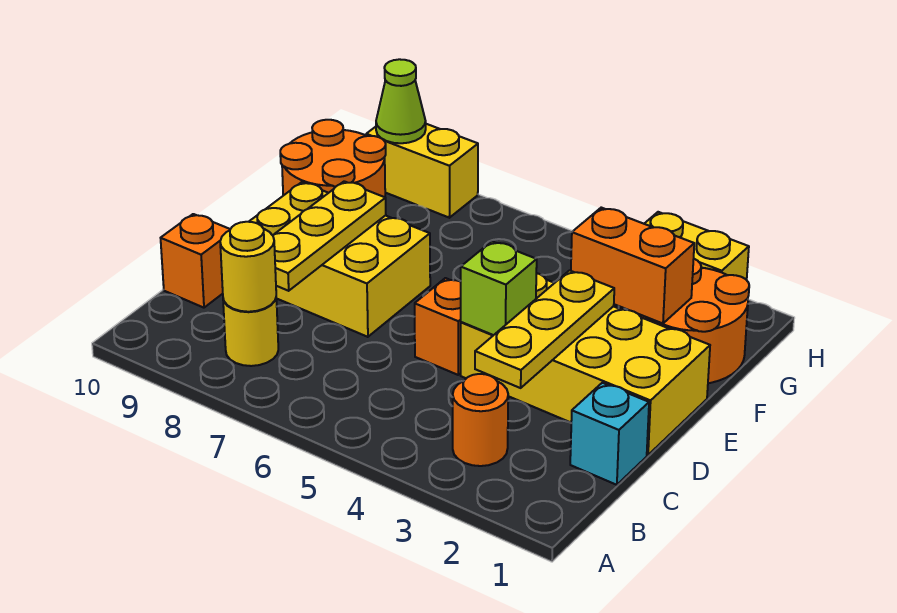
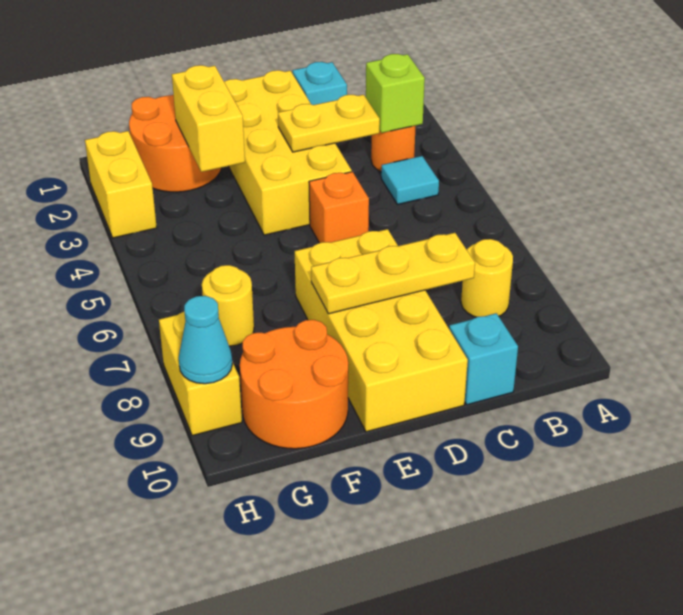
none -> cyan tile B4 level 1
yellow round brick B8 level 2 -> yellow round brick G7 level 1
yellow plate C3:E3 level 2 -> yellow plate C3:D3 level 2
orange brick C10 level 1 -> cyan brick C10 level 1
lime brick D4 level 2 -> lime brick B3 level 2
yellow brick D7:E9 level 1 -> yellow brick D7:E10 level 1
orange brick F2:F3 level 2 -> yellow brick F2:F3 level 2
lime cone H9 level 2 -> cyan cone H9 level 2

